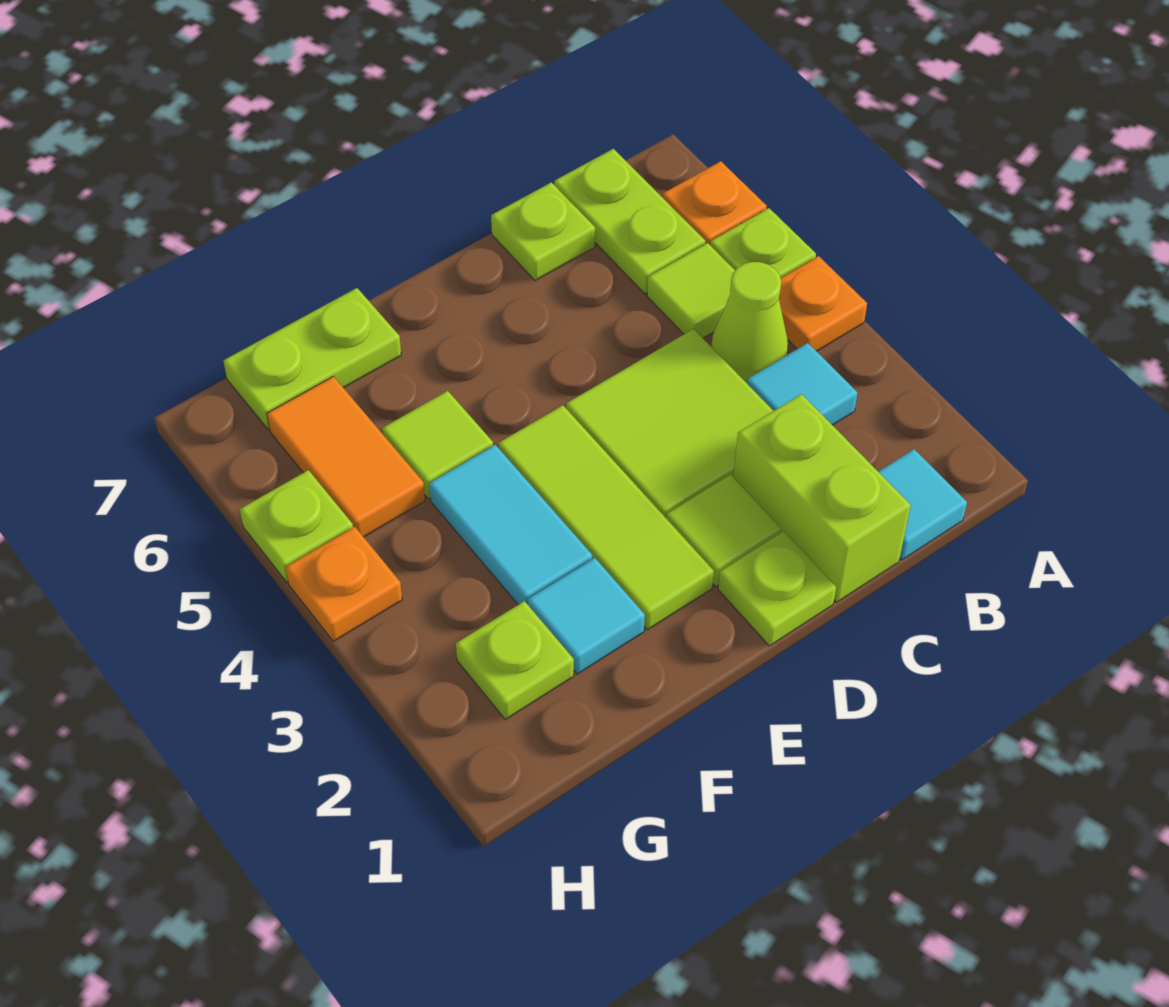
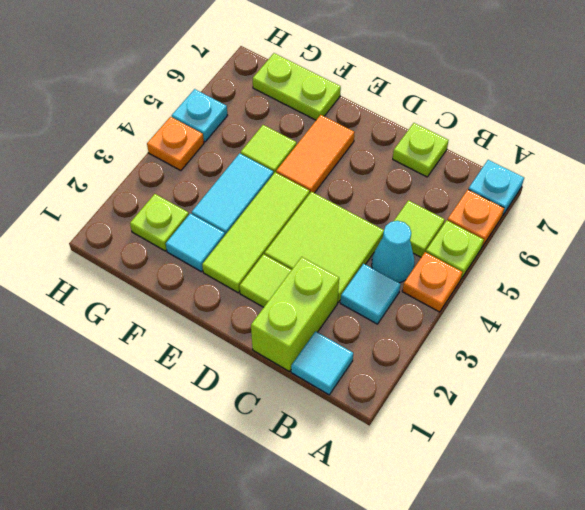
none -> cyan plate A7 level 1
lime cone B4 level 1 -> cyan cone B4 level 1
lime plate B6:B7 level 1 -> none
lime plate D1 level 1 -> none
orange tile G5:G6 level 1 -> orange tile E5:E6 level 1
lime plate H5 level 1 -> cyan plate H5 level 1

